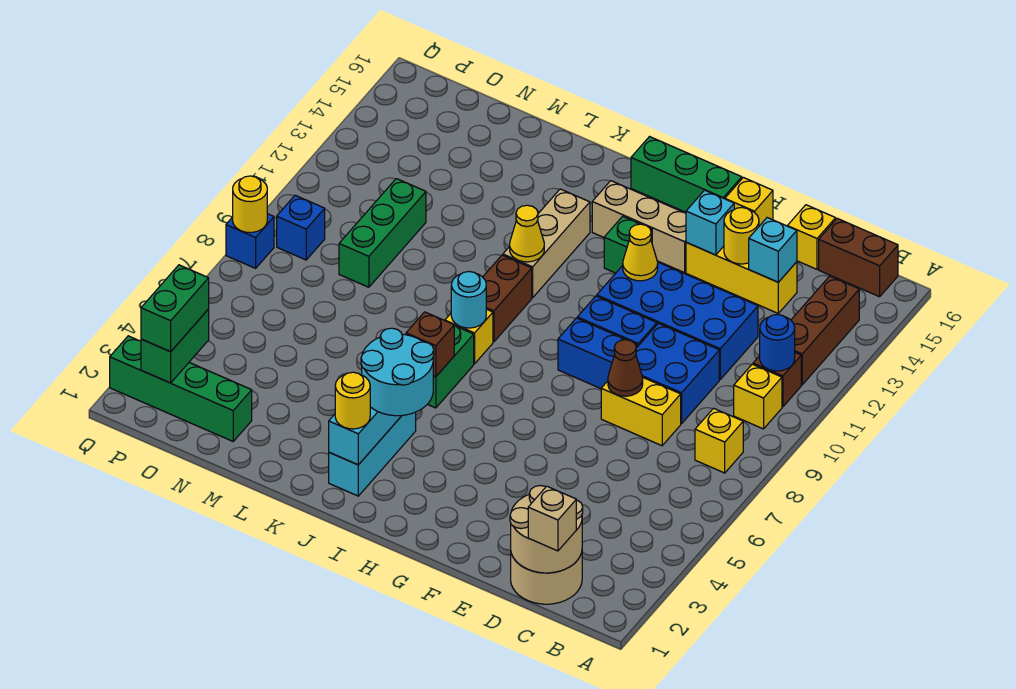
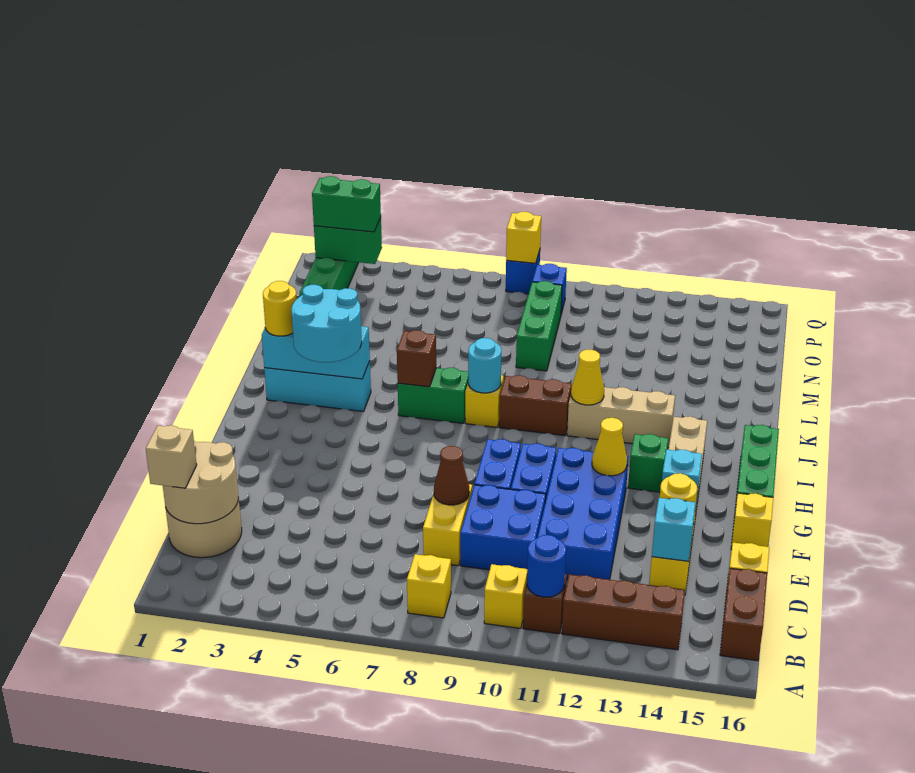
green brick N9:N11 level 1 -> green brick M9:O9 level 1
yellow round brick Q8 level 2 -> yellow brick Q8 level 2

